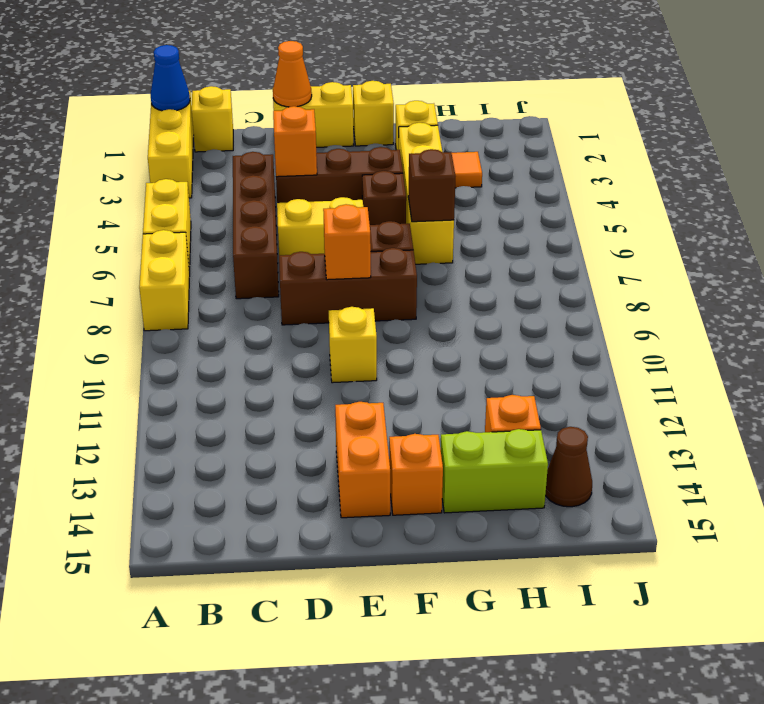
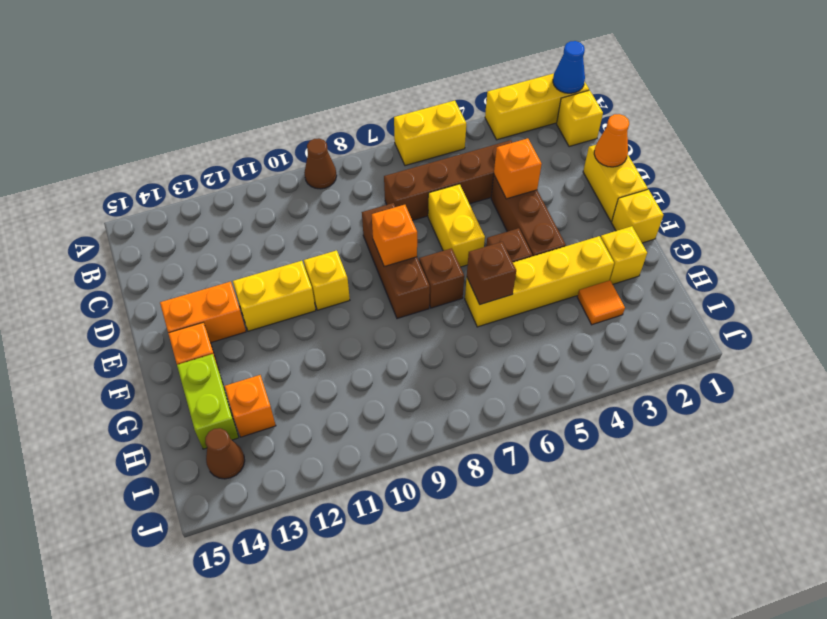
yellow brick A7:A8 level 1 -> yellow brick E11:E12 level 1
none -> brown cone A9 level 1

